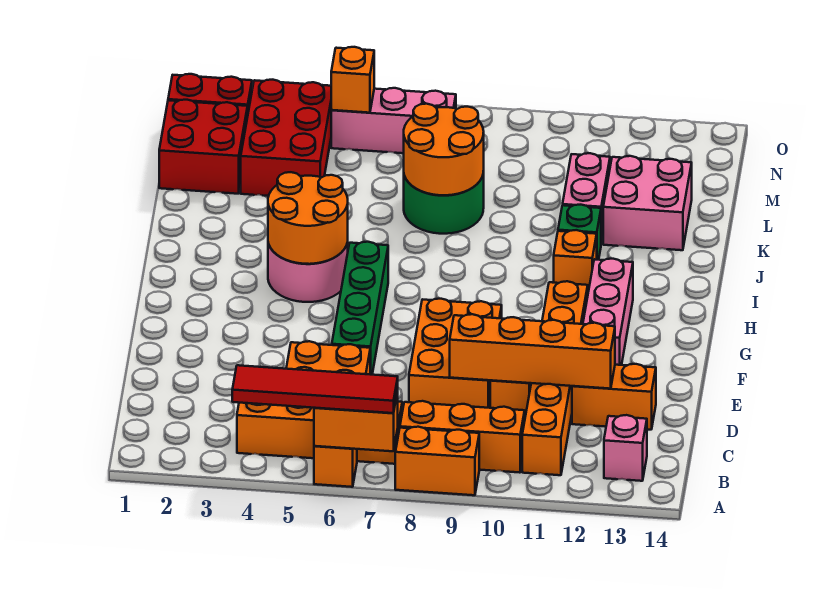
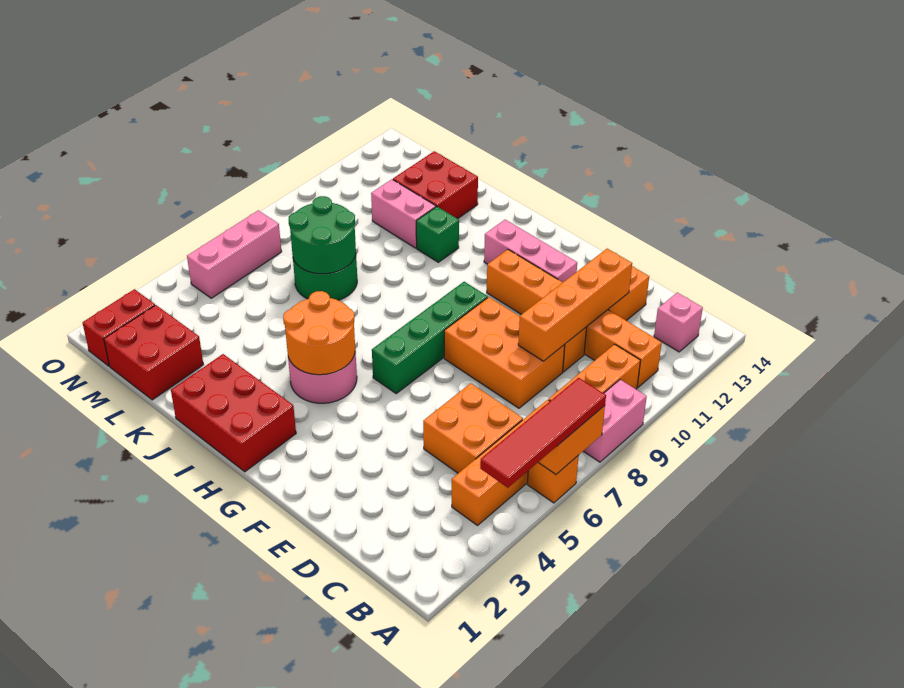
orange brick A8:A9 level 1 -> pink brick A8:A9 level 1
green brick E6:H6 level 1 -> green brick G6:G9 level 1
orange brick I11 level 1 -> none
orange round brick K7:L8 level 2 -> green round brick K7:L8 level 2
pink brick K12:L13 level 1 -> red brick K12:L13 level 1
red brick L3:N4 level 1 -> red brick H1:J2 level 1
orange brick N5 level 2 -> none

